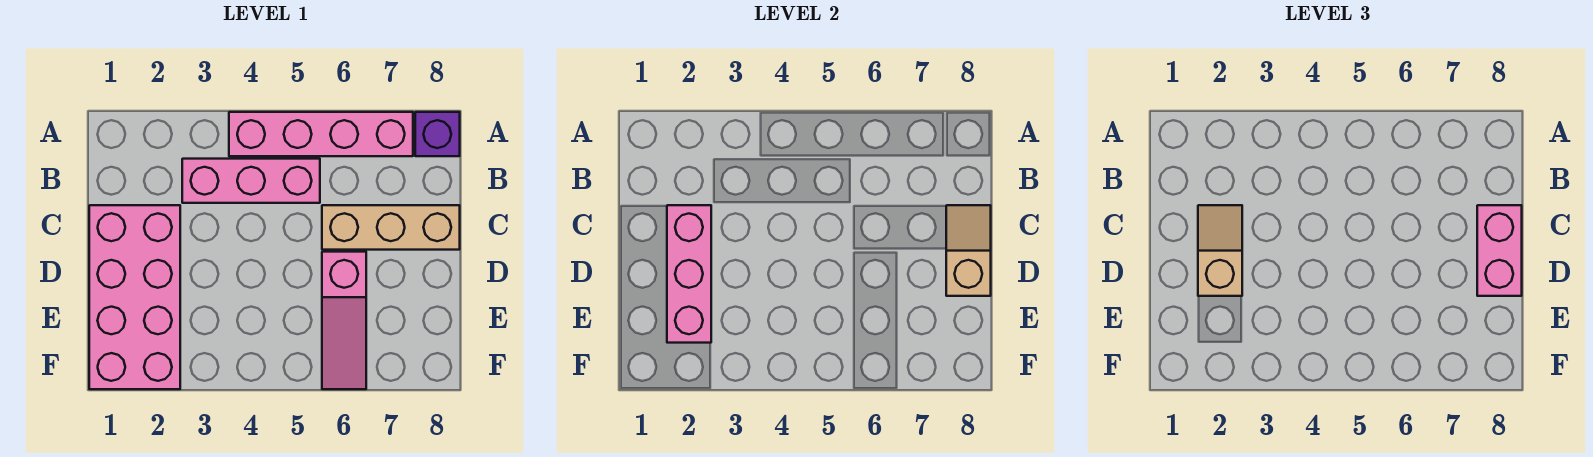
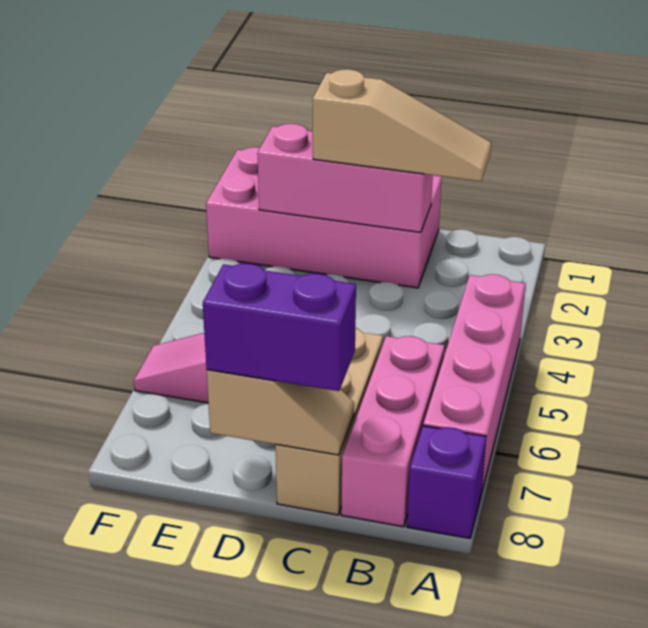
pink brick B3:B5 level 1 -> pink brick B6:B8 level 1
tan slope C2:D2 level 3 top D -> tan slope B2:D2 level 3 top D
pink brick C8:D8 level 3 -> purple brick C8:D8 level 3

